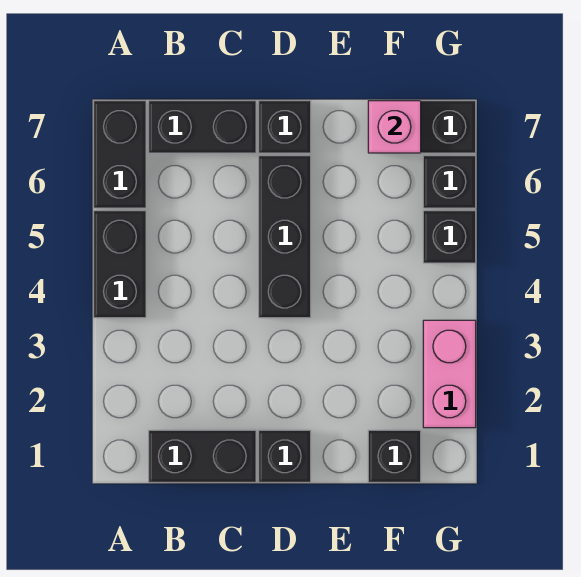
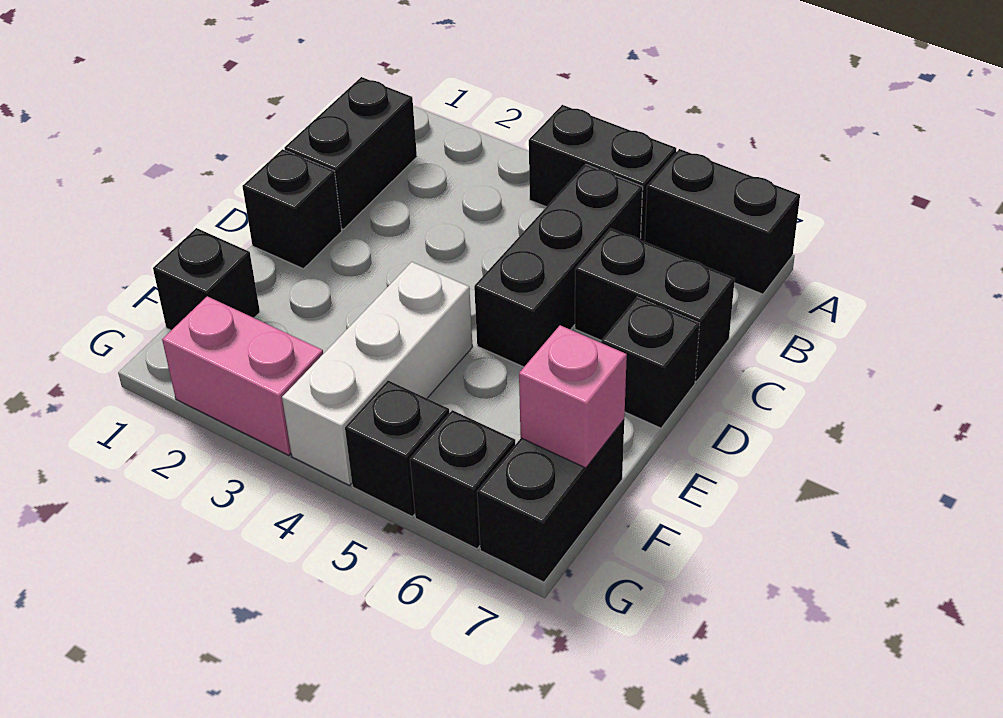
black brick B7:C7 level 1 -> black brick C6:C7 level 1
black brick D4:D6 level 1 -> black brick B5:D5 level 1
none -> white brick E4:G4 level 1

